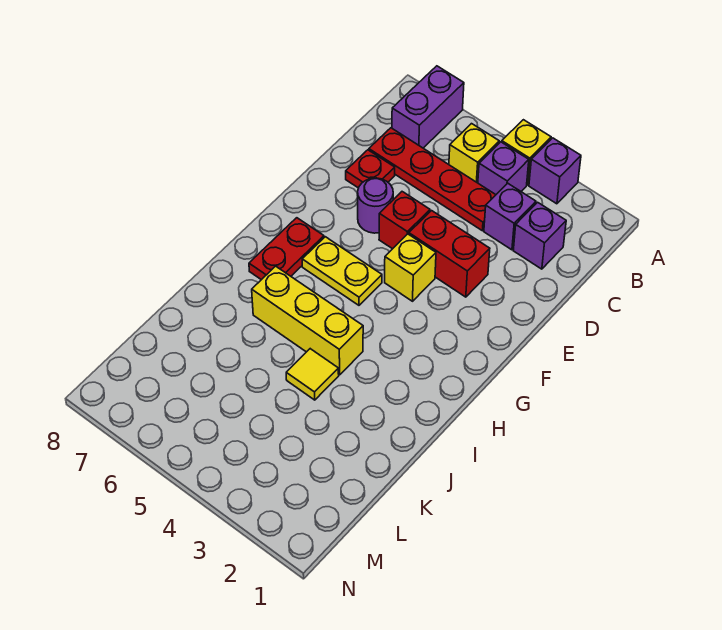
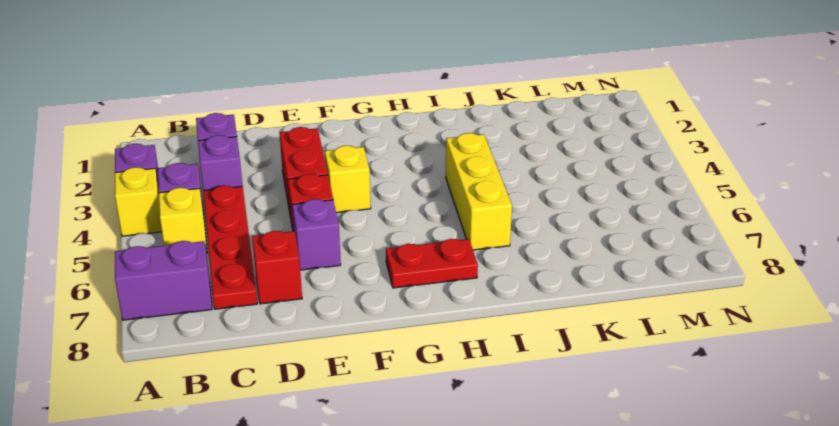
red plate D7 level 1 -> red brick D7 level 1
purple round brick E6 level 1 -> purple brick E6 level 1
yellow plate G5:G6 level 1 -> none
yellow tile J4 level 1 -> none

